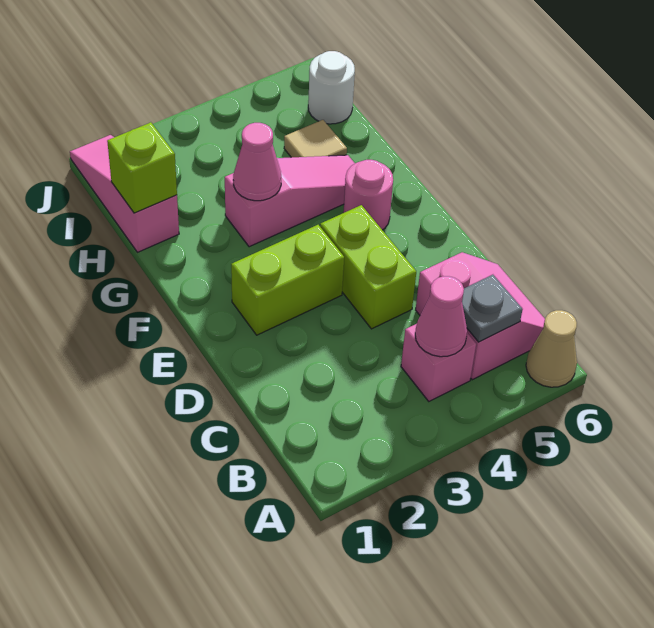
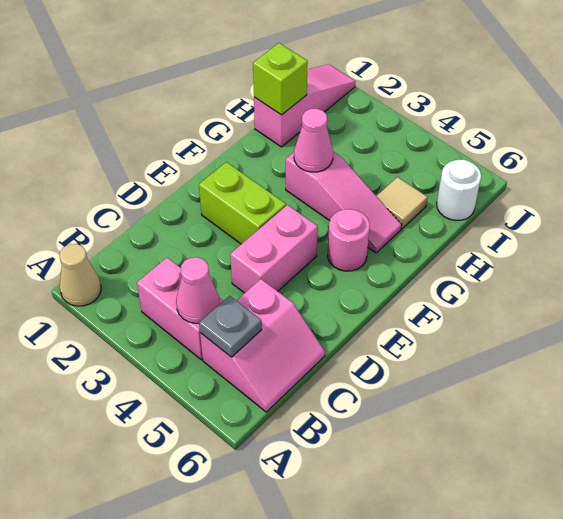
tan cone A6 level 1 -> tan cone A1 level 1
pink brick B4 level 1 -> pink brick B3:B4 level 1
lime brick D4:E4 level 1 -> pink brick D4:E4 level 1

